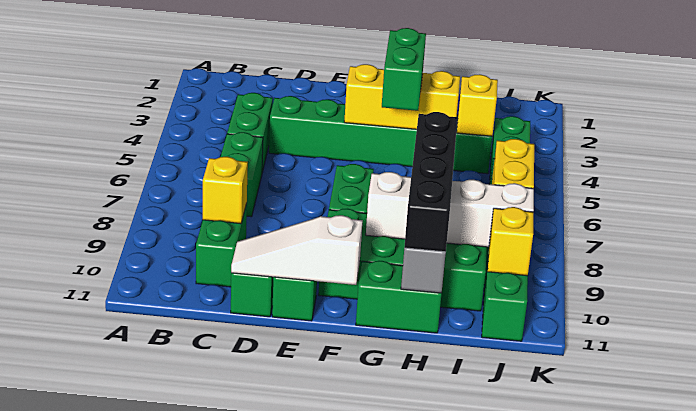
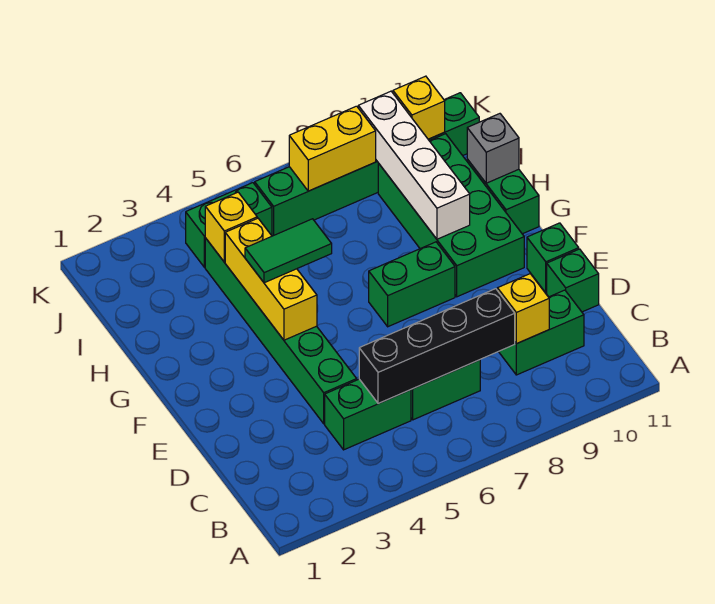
white slope D11:F11 level 2 top F -> none
green brick G4:G5 level 3 -> green tile G4:G5 level 3
black brick H8:H11 level 3 -> black brick C5:C8 level 2

